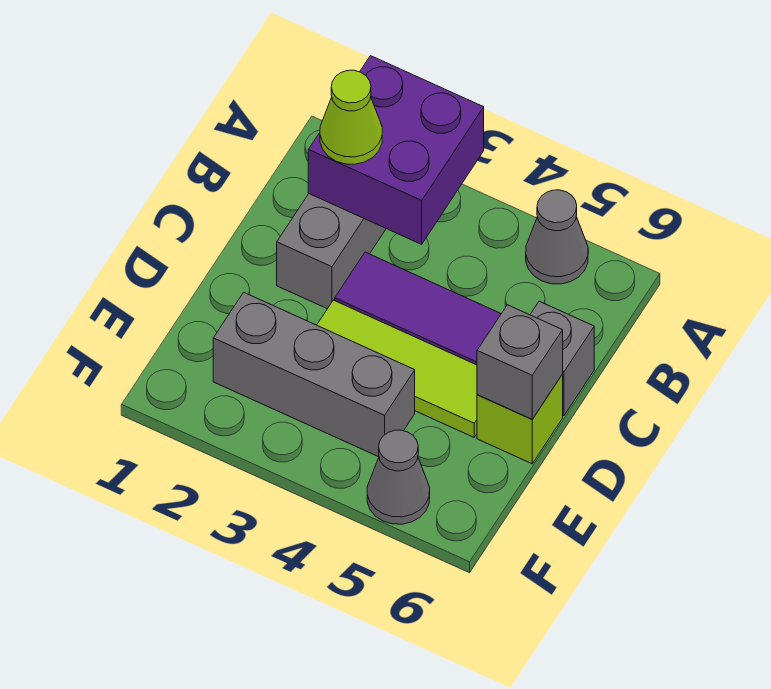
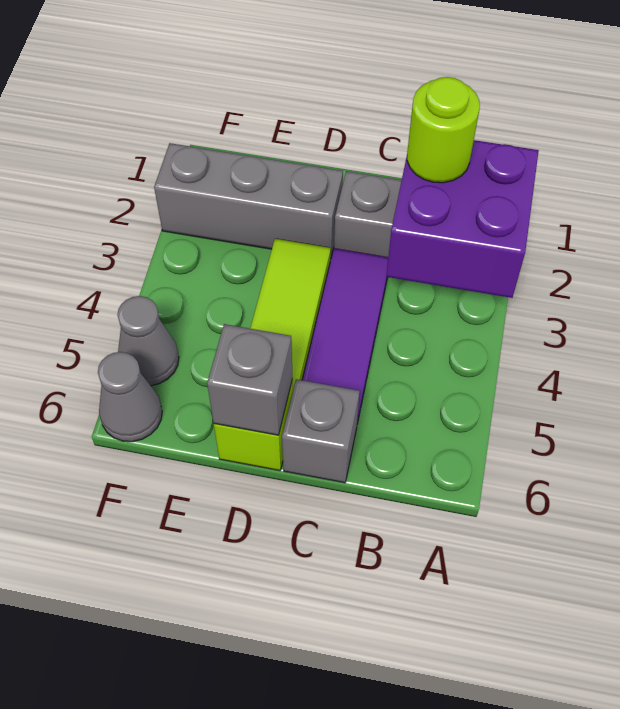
grey cone A5 level 1 -> grey cone F6 level 1
lime cone B2 level 3 -> lime round brick B2 level 3
grey brick E2:E4 level 1 -> grey brick D2:F2 level 1

